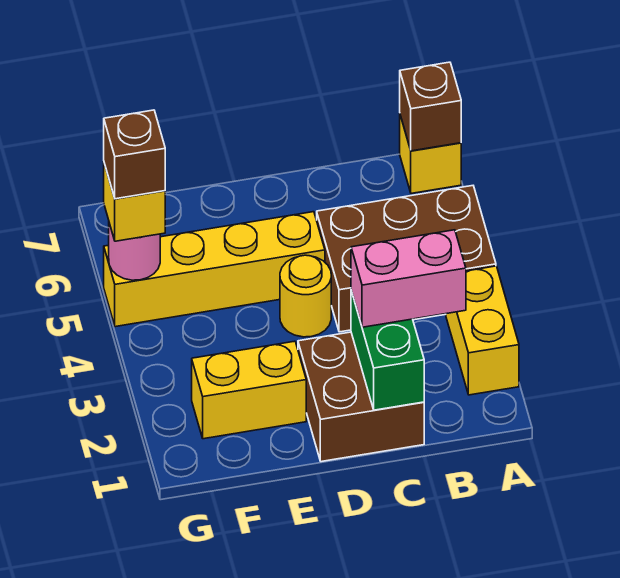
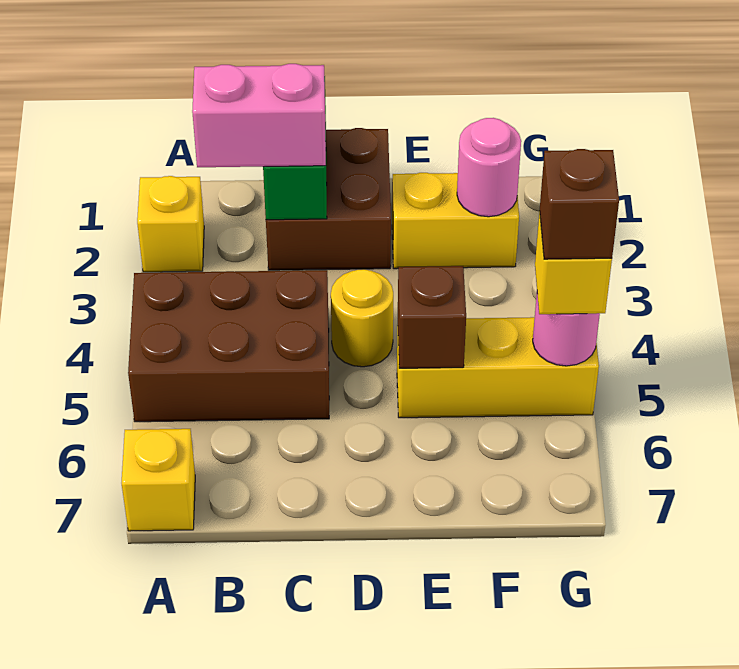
yellow brick A2:A3 level 1 -> yellow brick A2 level 1
brown brick A7 level 2 -> brown brick E5 level 2
yellow brick D5:G5 level 1 -> yellow brick E5:G5 level 1
none -> pink round brick F2 level 2

